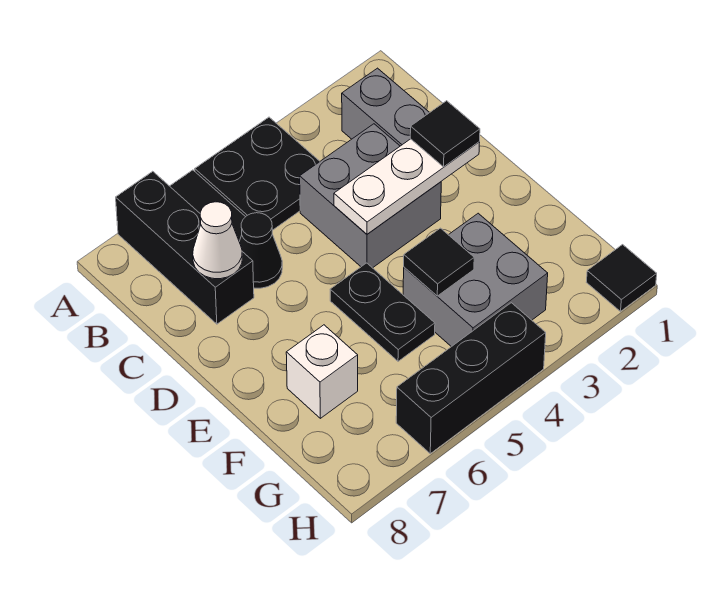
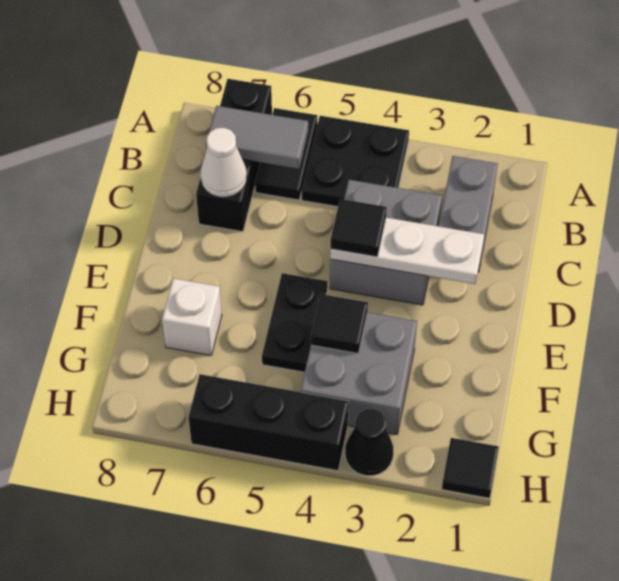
none -> grey tile B6:B7 level 2
black cone C6 level 1 -> black cone H3 level 1
black tile D2 level 3 -> black tile D4 level 3

